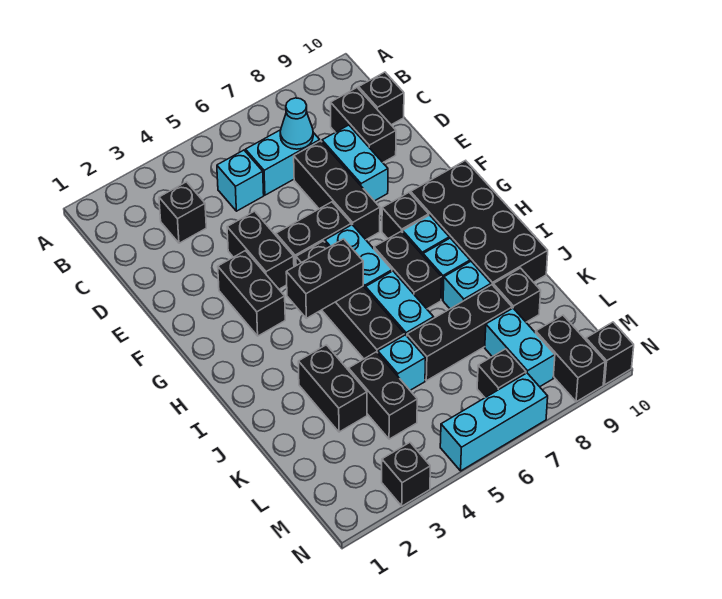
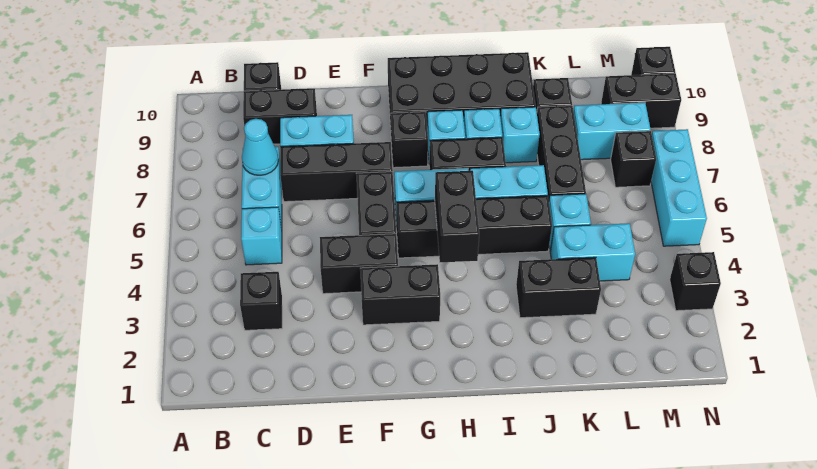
black brick K4:L4 level 1 -> cyan brick K4:L4 level 1

